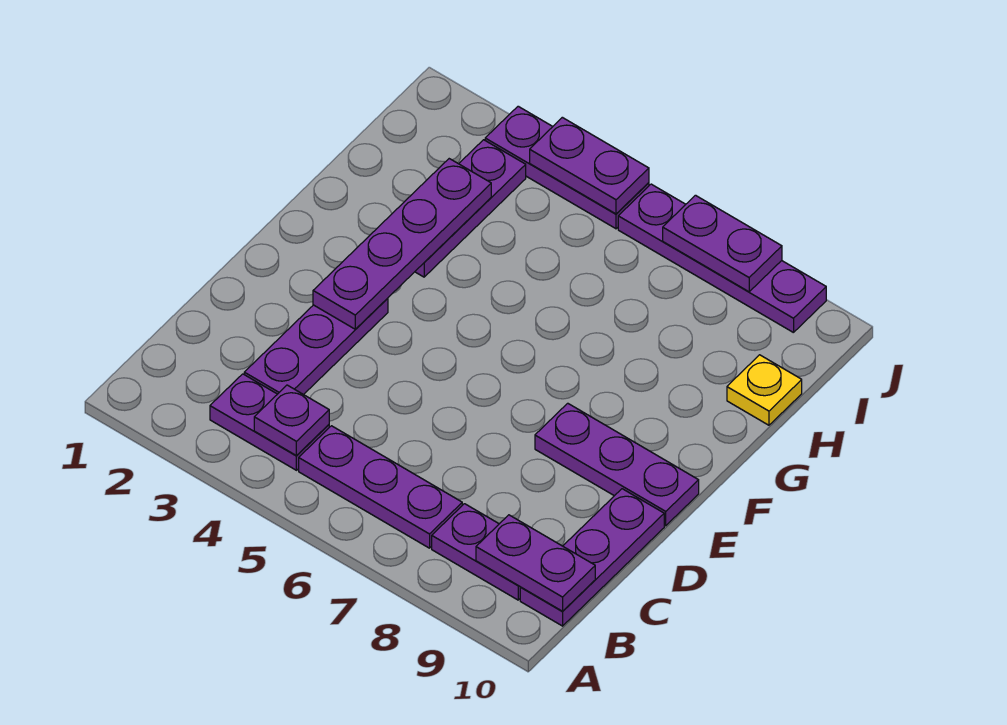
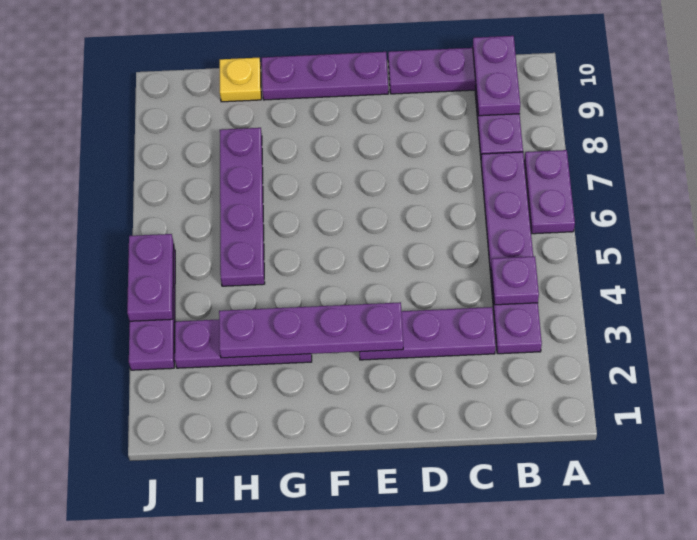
purple plate E8:E10 level 1 -> purple plate E10:G10 level 1
purple plate J6:J9 level 1 -> purple plate H5:H8 level 1
purple plate J7:J8 level 2 -> purple plate A6:A7 level 1

